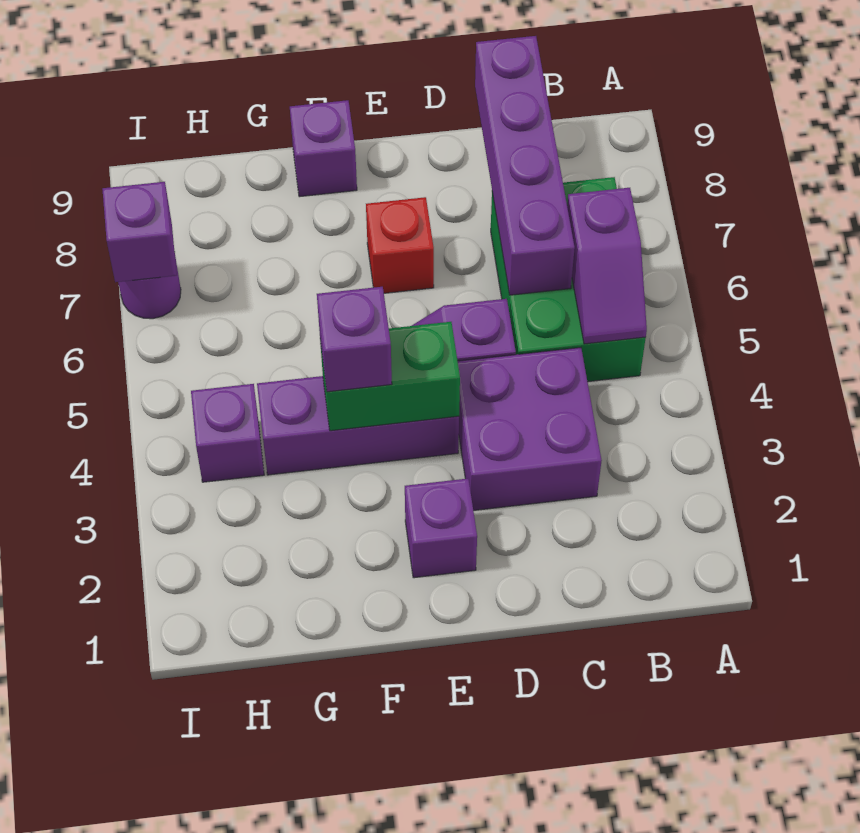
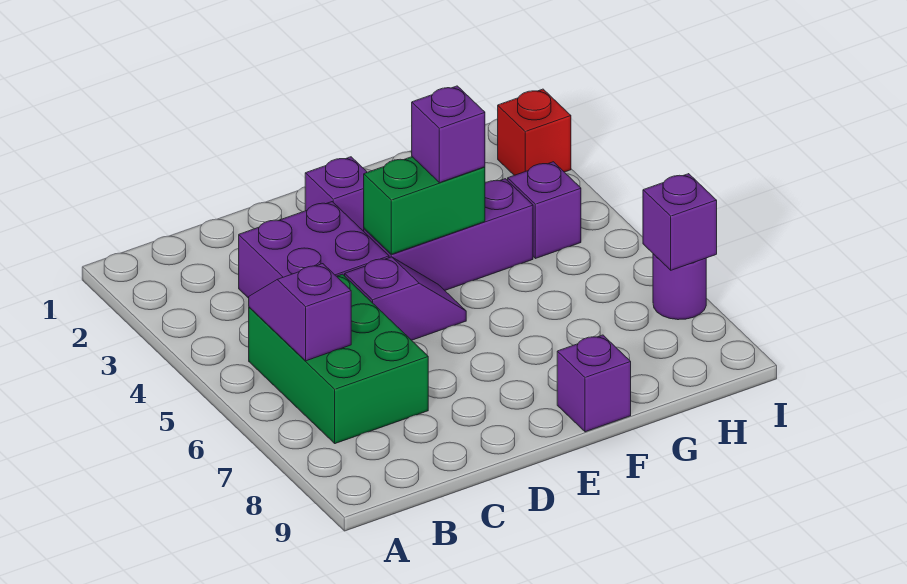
purple brick C6:C9 level 2 -> none
red brick E7 level 1 -> red brick I2 level 1

